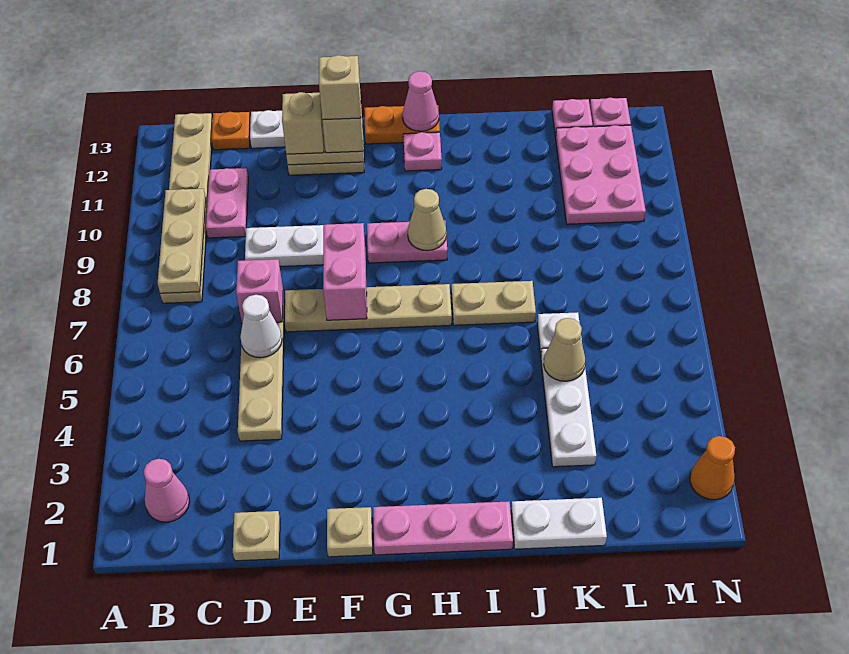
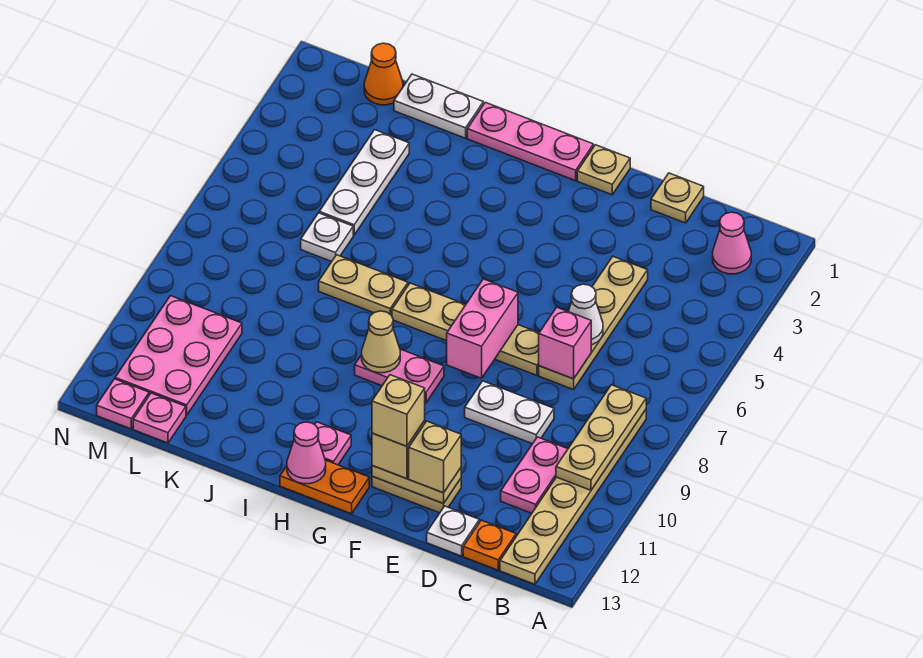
tan cone K5 level 2 -> none
orange cone N2 level 1 -> orange cone L1 level 1

